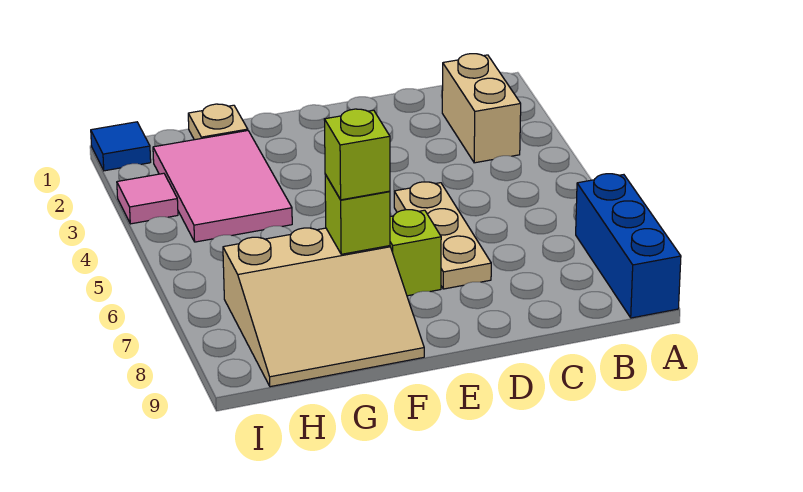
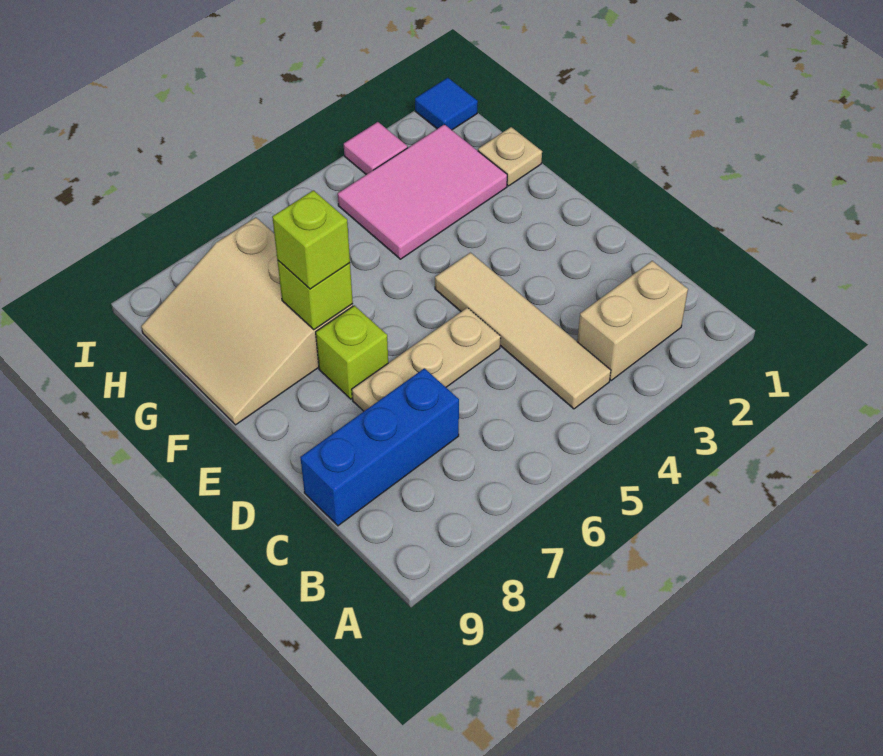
blue brick A7:A9 level 1 -> blue brick C7:C9 level 1
none -> tan tile B4:E4 level 1

